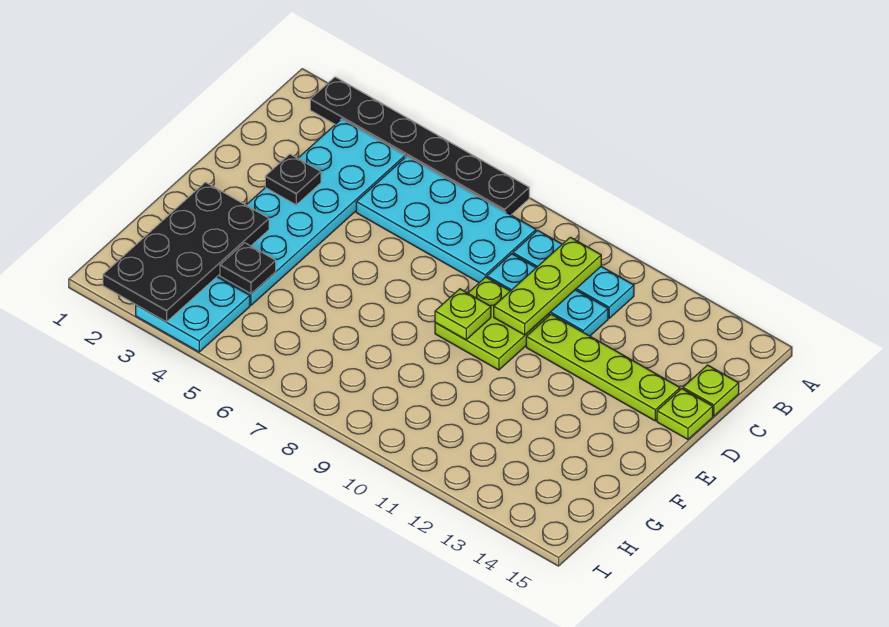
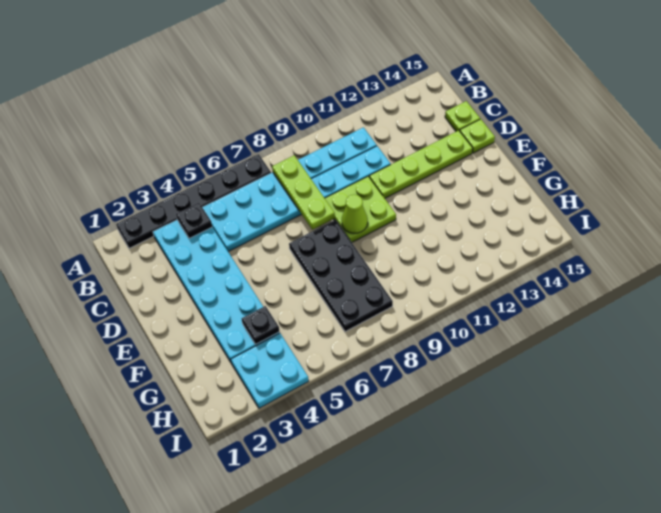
lime plate B10:D10 level 2 -> lime plate B8:D8 level 2
black plate D3 level 2 -> black plate B4 level 2
lime plate E9 level 2 -> lime cone E9 level 2
black plate F2:I3 level 2 -> black plate E7:H8 level 1

